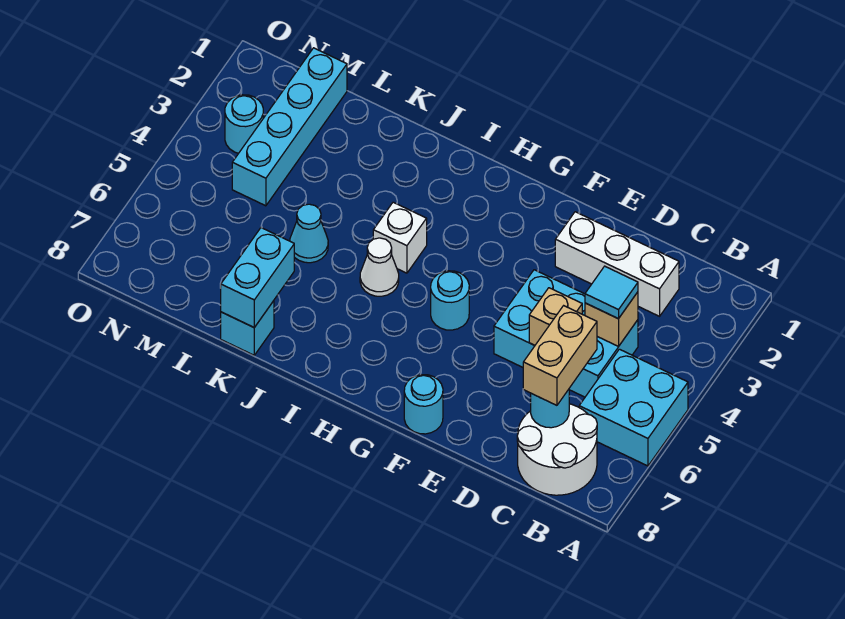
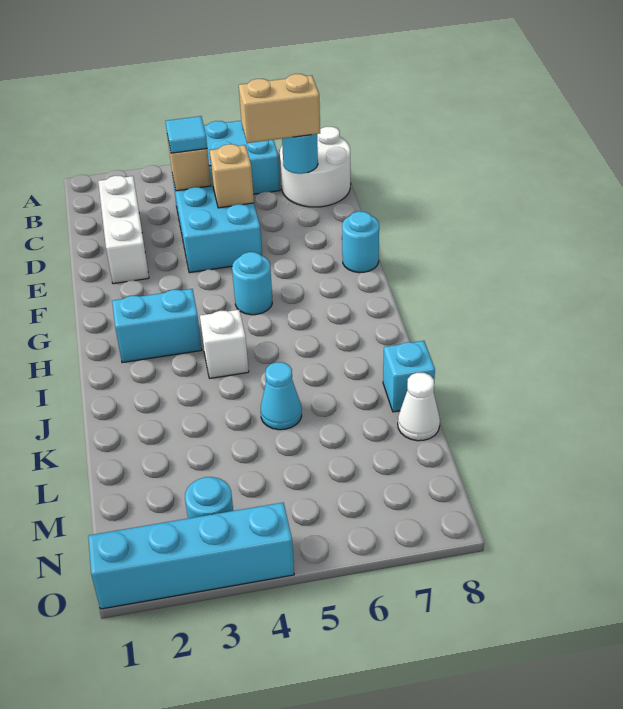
white cone I5 level 1 -> white cone L8 level 1
cyan brick K7:K8 level 2 -> cyan brick H2:H3 level 1
cyan brick M1:M4 level 1 -> cyan brick O1:O4 level 1

